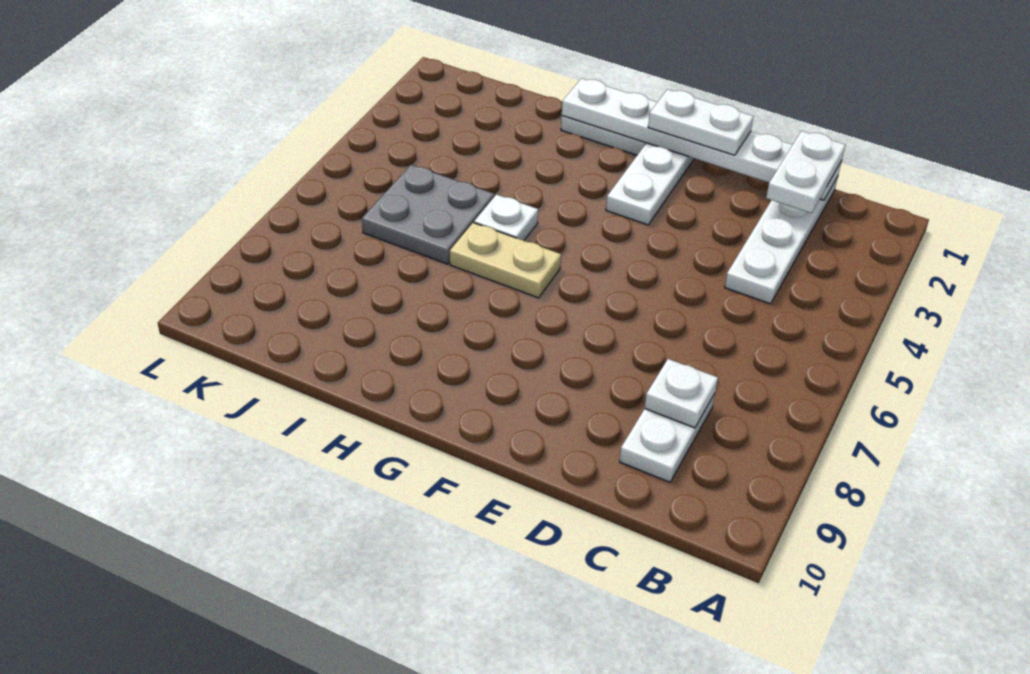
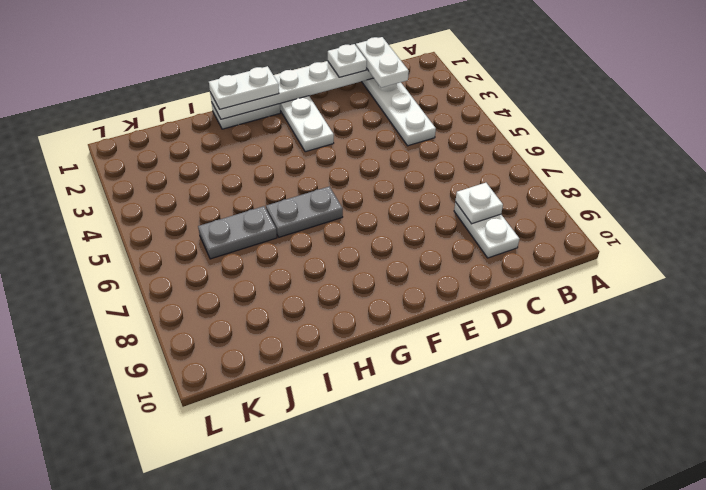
white plate E1:F1 level 3 -> white plate G1:H1 level 3
tan plate G6:H6 level 1 -> grey plate G6:H6 level 1
white plate H5 level 1 -> white plate D1 level 3
grey plate I5:J6 level 1 -> grey plate I6:J6 level 1

